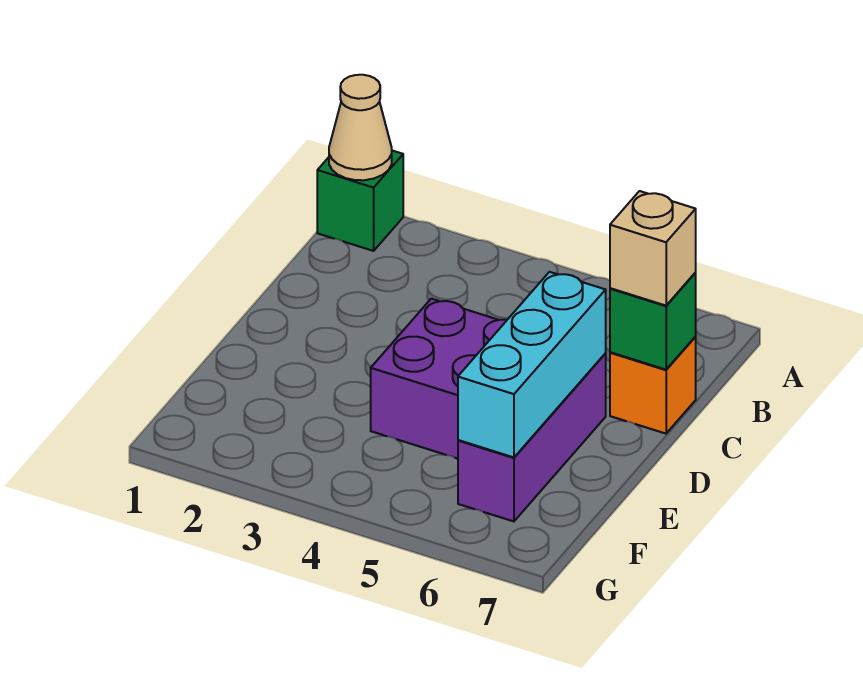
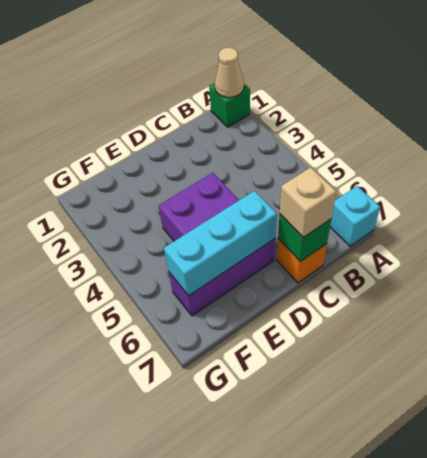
none -> cyan brick A7 level 1

